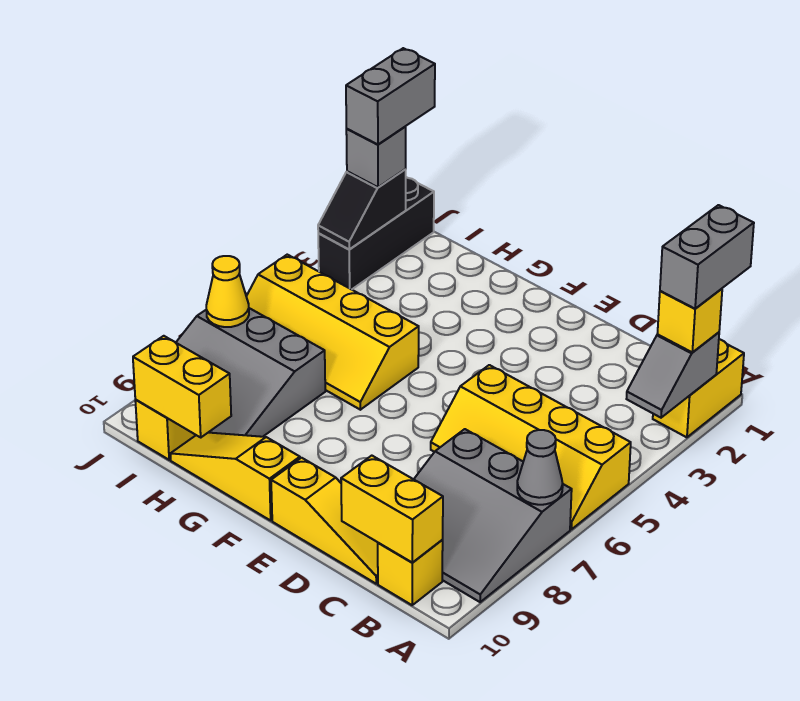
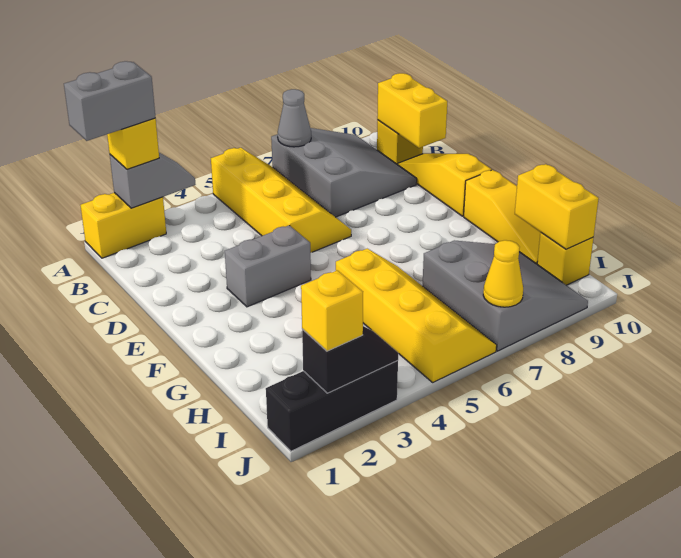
grey brick J1:J2 level 4 -> grey brick E3:E4 level 1
grey brick J2 level 3 -> yellow brick J2 level 3

